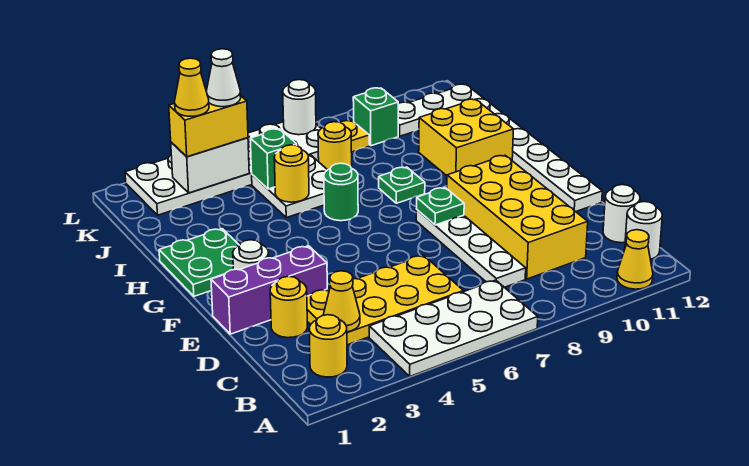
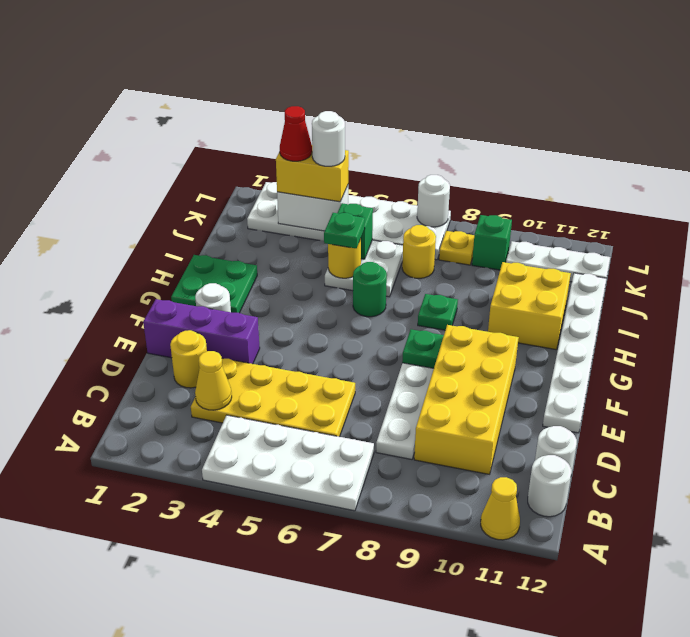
yellow round brick B2 level 1 -> none
none -> green plate I5 level 3
yellow cone K3 level 4 -> red cone K3 level 4
white cone K4 level 4 -> white round brick K4 level 4

